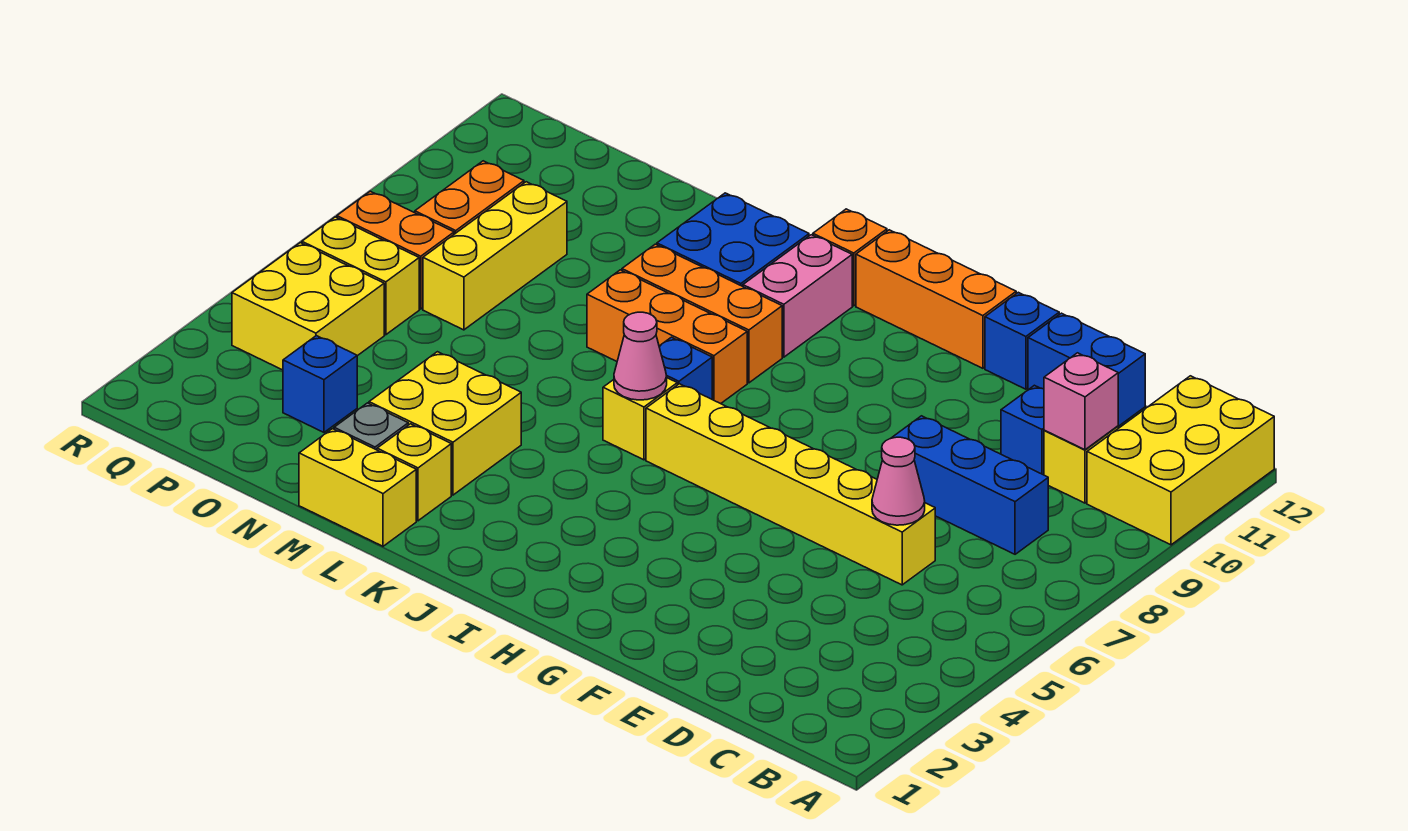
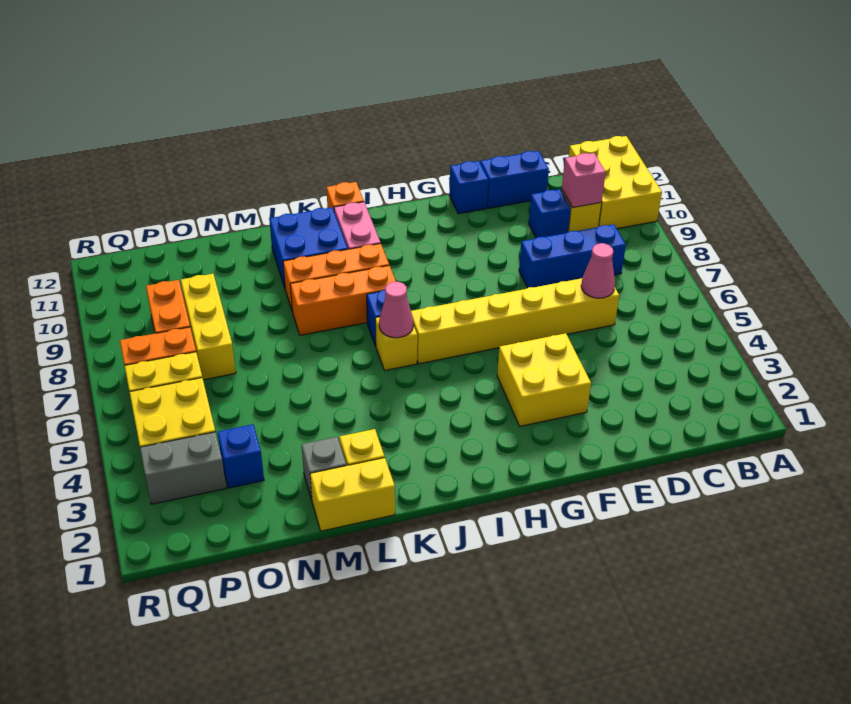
orange brick G12:I12 level 1 -> none
yellow brick L3:M4 level 1 -> yellow brick F3:G4 level 1
none -> grey brick P3:Q3 level 1

